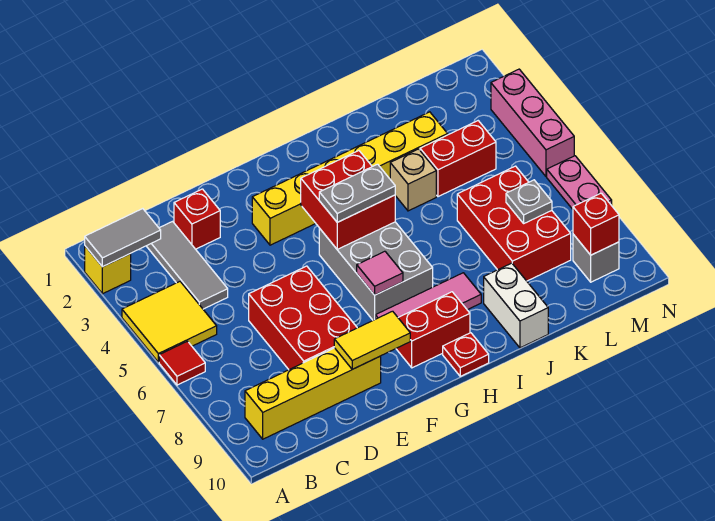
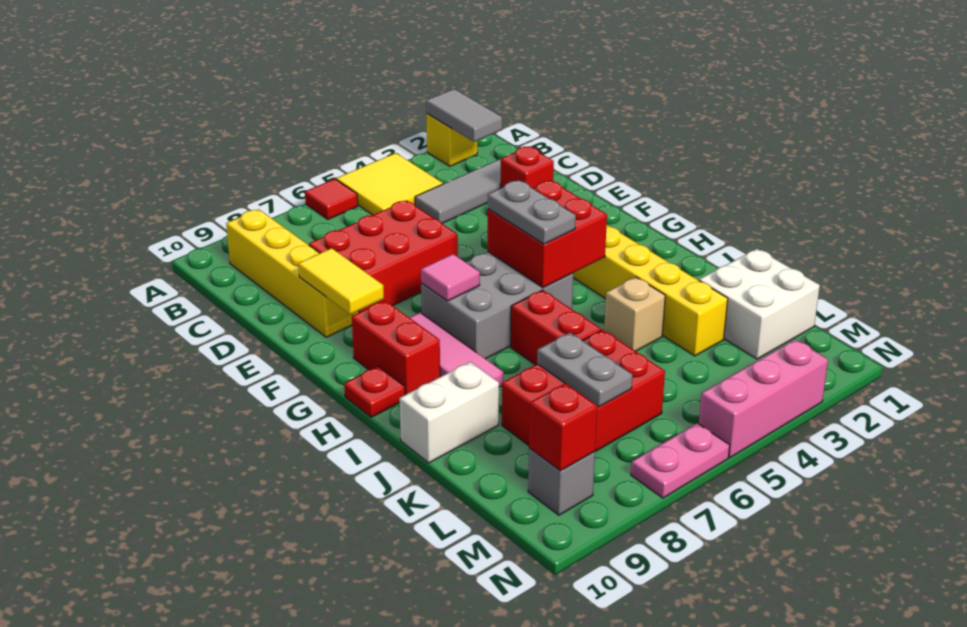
none -> white brick K1:L2 level 1
red brick K4:L4 level 1 -> red brick I6:J6 level 1
grey plate L7 level 2 -> grey plate K7:L7 level 2

